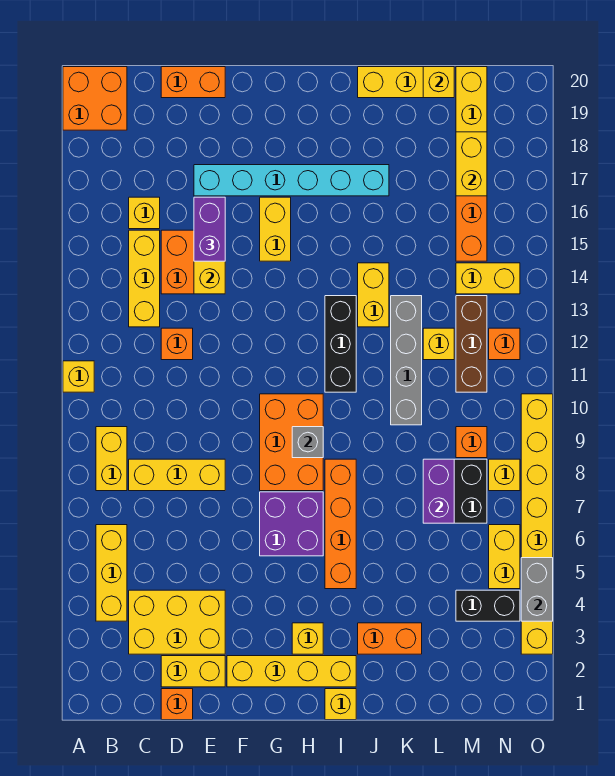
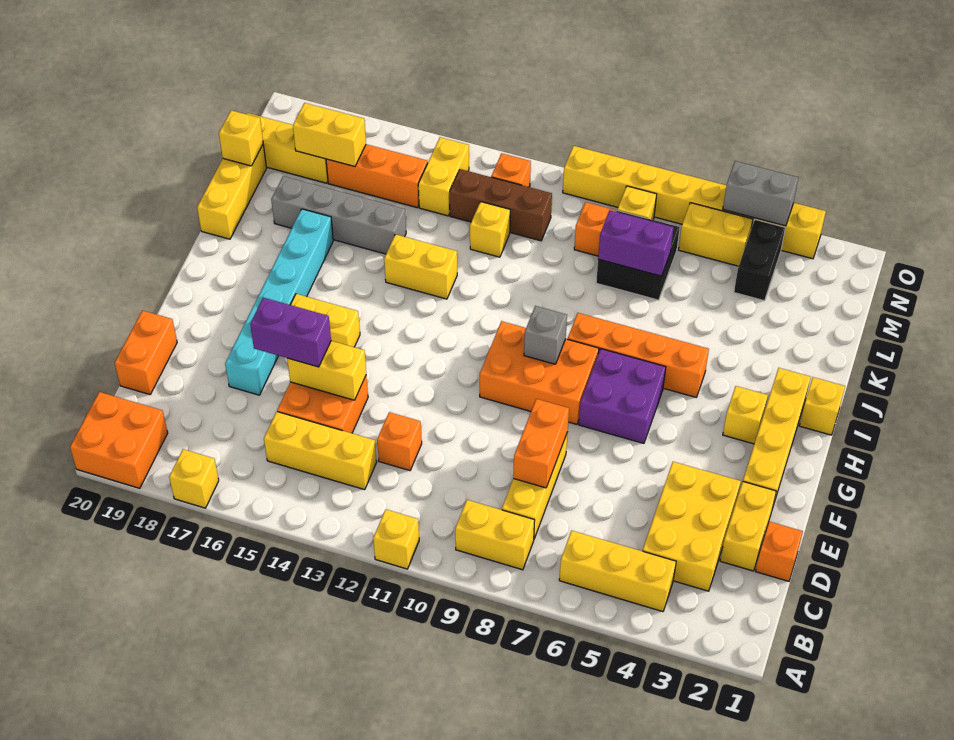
yellow brick C16 level 1 -> yellow brick A17 level 1
black brick I11:I13 level 1 -> none
orange brick J3:K3 level 1 -> orange brick D8:E8 level 2
grey brick K10:K13 level 1 -> grey brick K15:K18 level 1

